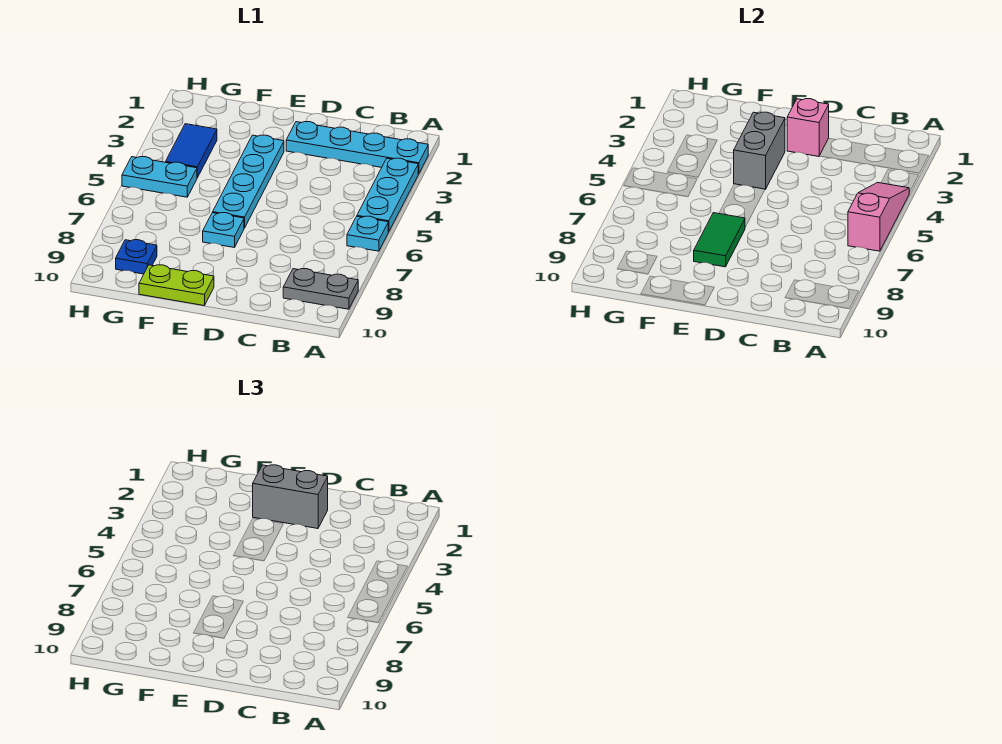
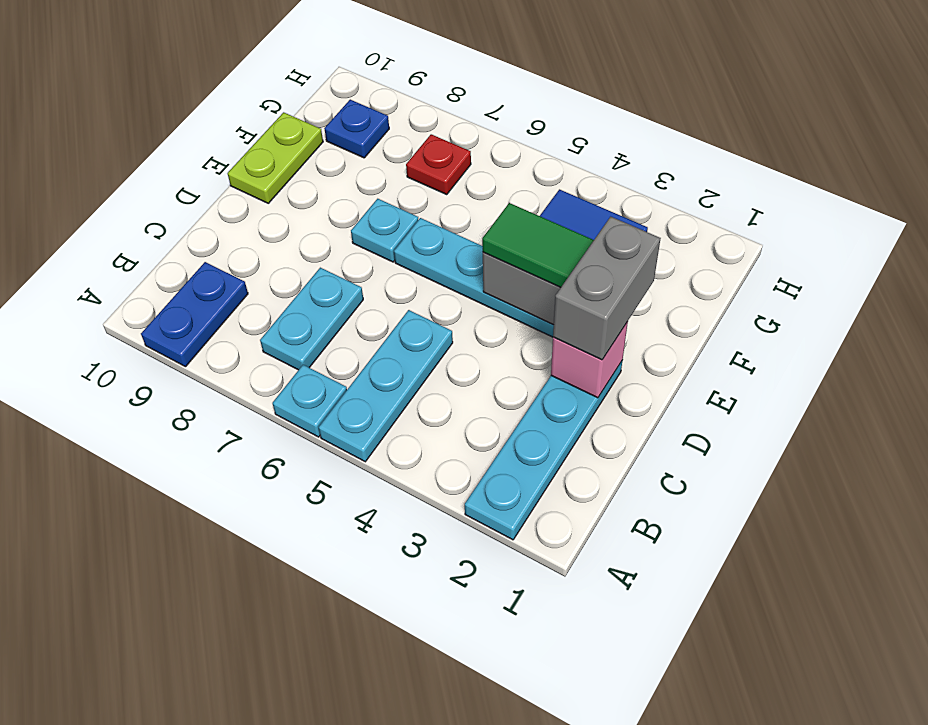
cyan plate A3:A5 level 1 -> cyan plate A5:C5 level 1
pink slope A4:A6 level 2 top 6 -> none
grey plate A9:B9 level 1 -> blue plate A9:B9 level 1
green tile E7:E8 level 2 -> green tile E3:E4 level 3
cyan plate G5:H5 level 1 -> cyan plate B7:C7 level 1
none -> red plate G7 level 1

